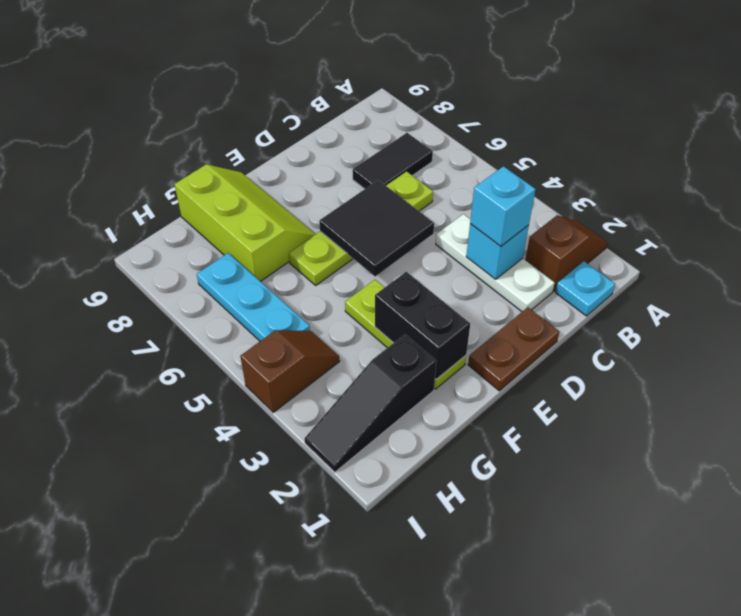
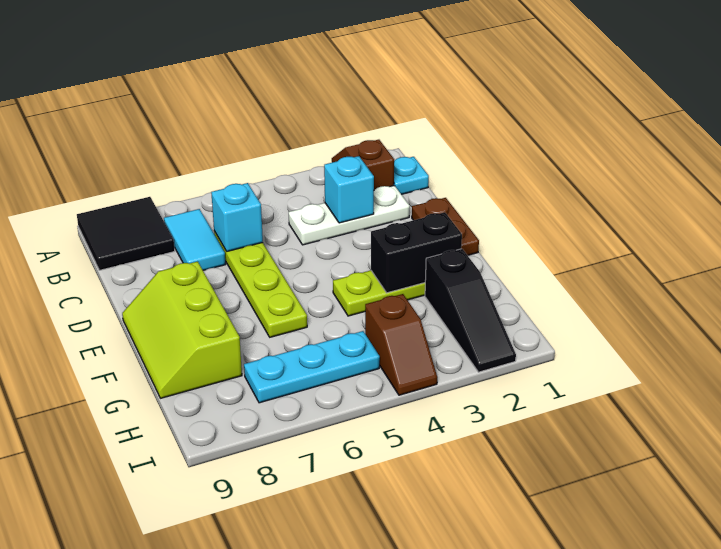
black tile B7:C7 level 1 -> cyan tile B7:C7 level 1
cyan brick C3 level 3 -> cyan brick C6 level 2
black tile D5:E6 level 2 -> black tile A8:B9 level 1
lime slope F7:G9 level 1 top G -> lime slope E8:G9 level 1 top 8
brown slope H4:I4 level 1 top I -> brown slope H4:I4 level 1 top H

